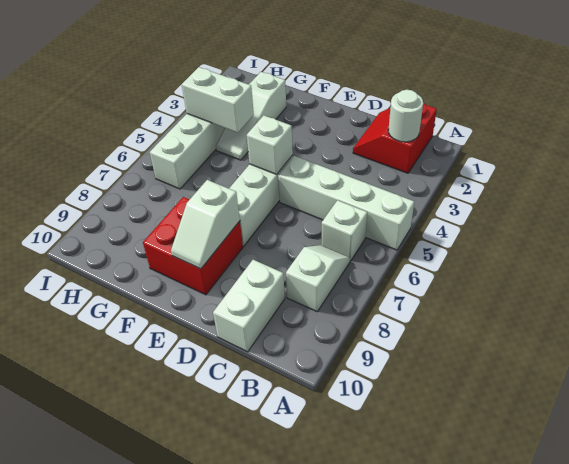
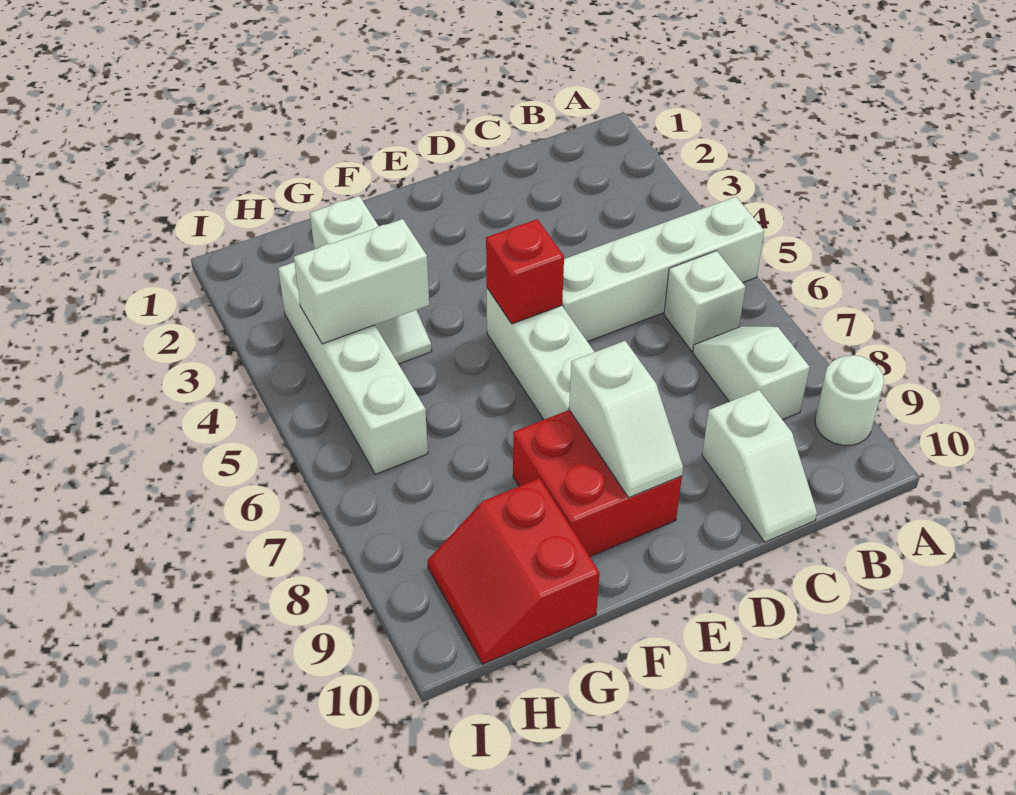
red slope B1:C2 level 1 top B -> red slope G9:H10 level 1 top G
white round brick B2 level 2 -> white round brick A9 level 1
white brick C9:C10 level 1 -> white slope C9:C10 level 1 top 9
white brick E5 level 2 -> red brick E5 level 2

